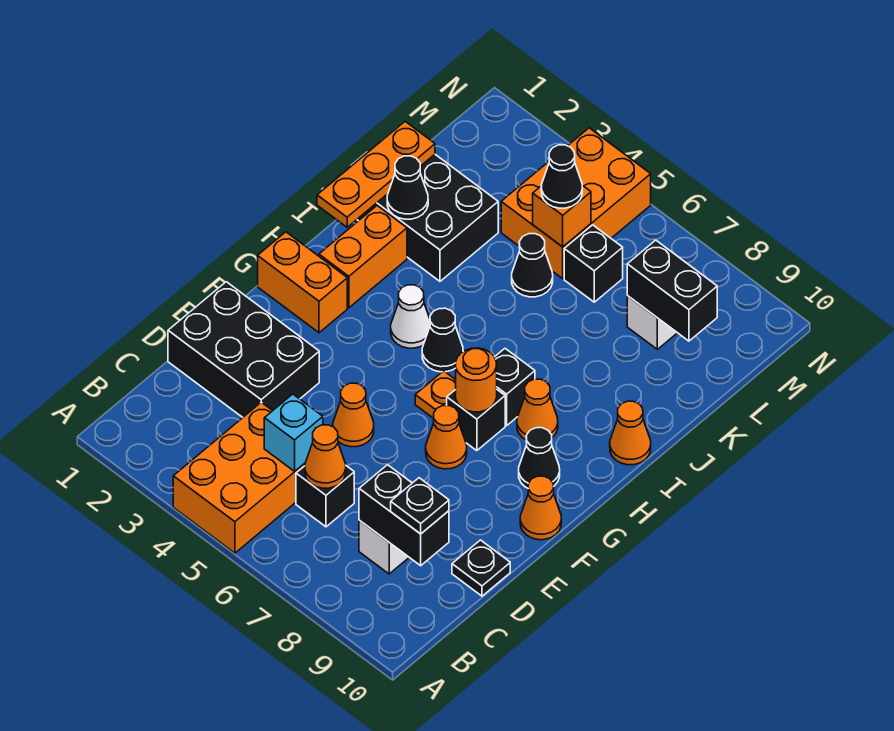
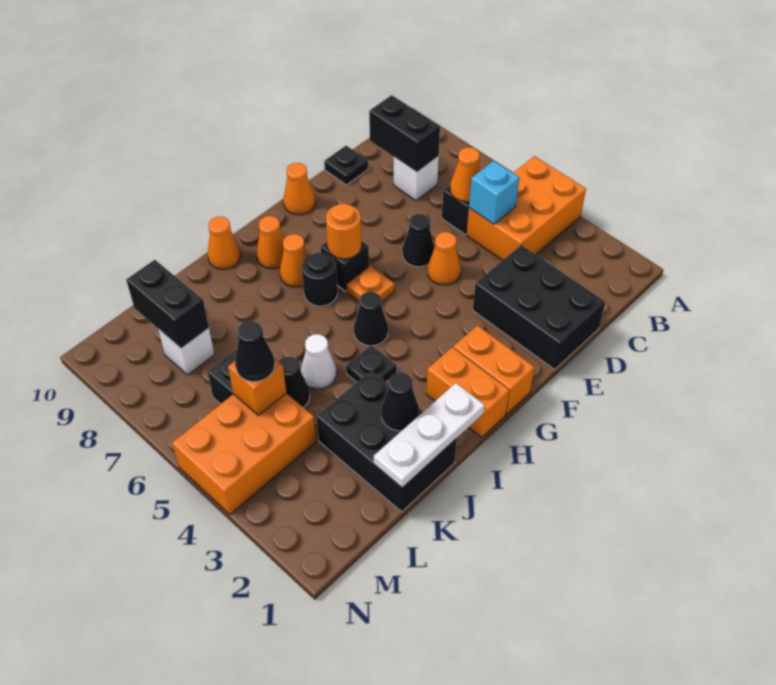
black plate C9 level 3 -> black plate I4 level 1
orange cone F7 level 1 -> orange cone H9 level 1
black cone G9 level 1 -> black cone E6 level 1
orange brick H2:I2 level 1 -> orange brick H1:H2 level 1
white cone H4 level 1 -> white cone J5 level 1
black brick H7 level 1 -> black round brick H7 level 1
orange plate I1:K1 level 2 -> white plate I1:K1 level 2

